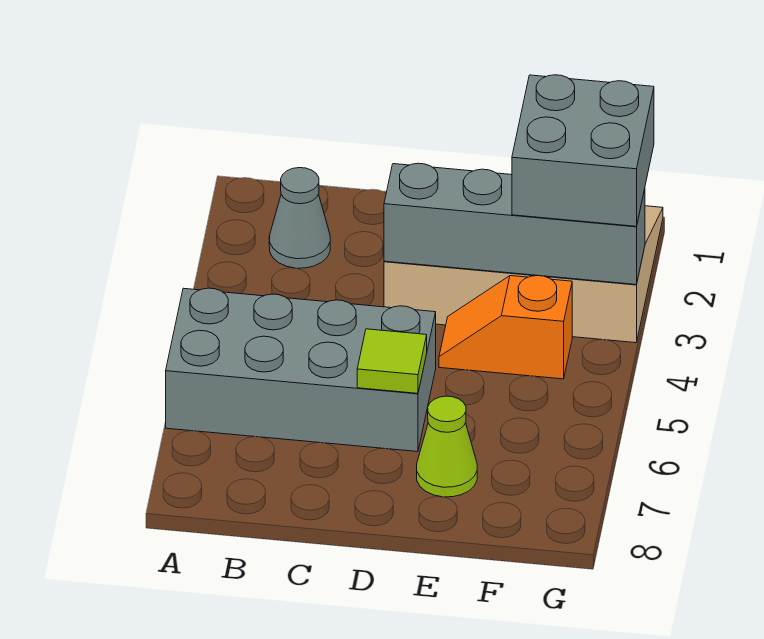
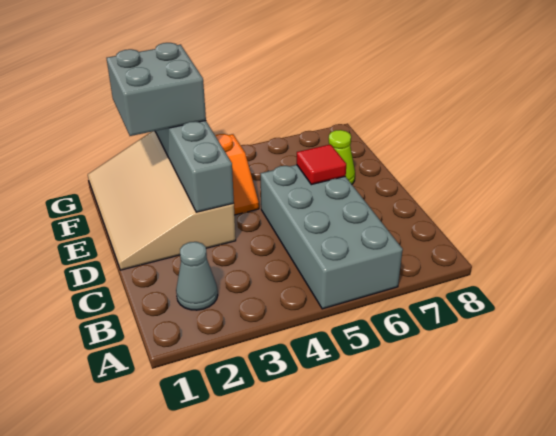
lime tile D6 level 2 -> red tile D6 level 2

